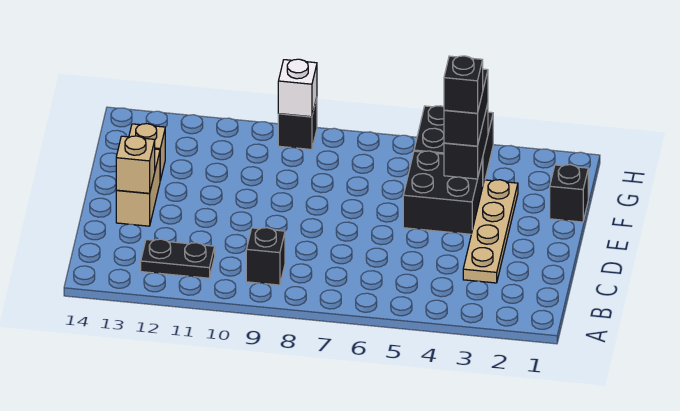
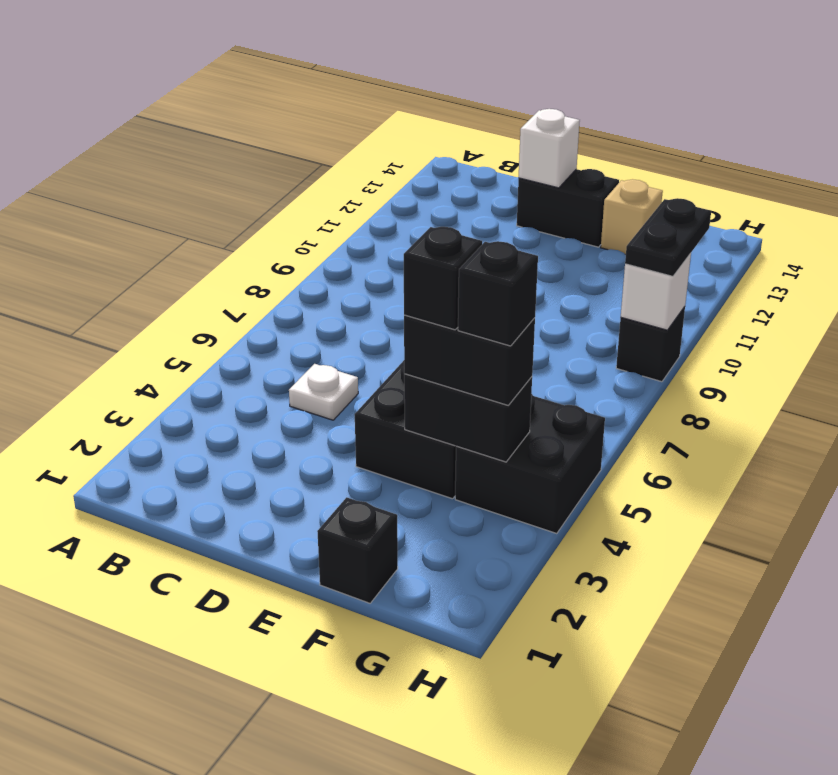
black brick B9 level 1 -> black brick G4 level 4
black plate B11:B12 level 1 -> black plate H9:H10 level 3
tan plate C3:F3 level 1 -> none
none -> white plate C5 level 1
tan brick D13:E13 level 1 -> black brick D13:E13 level 1
tan brick D13 level 2 -> white brick D13 level 2

